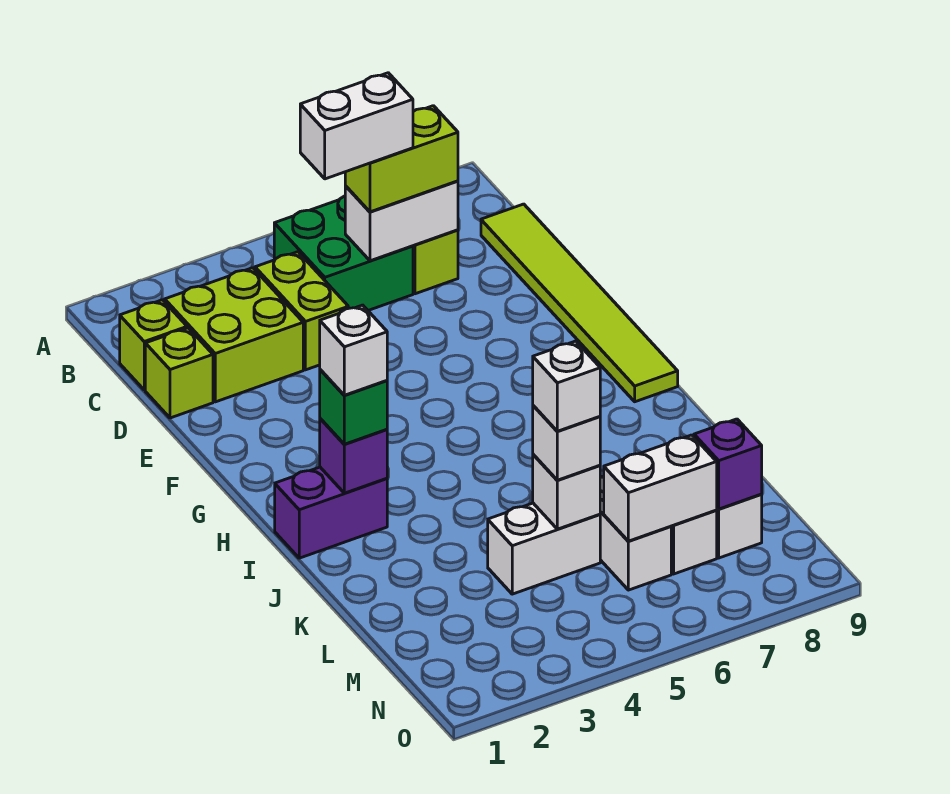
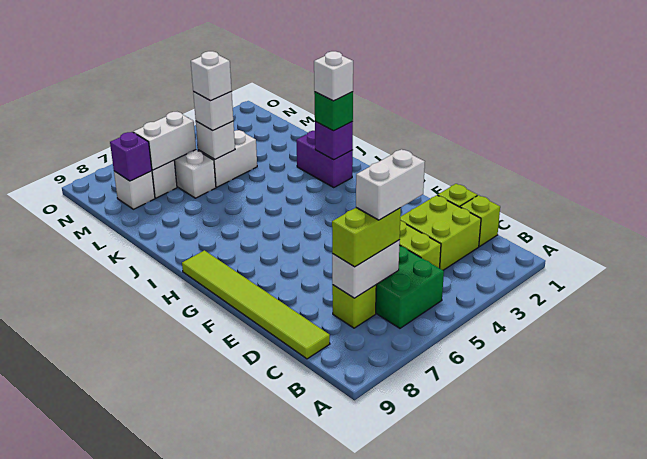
purple brick I1:I2 level 1 -> purple brick I2:J2 level 1

